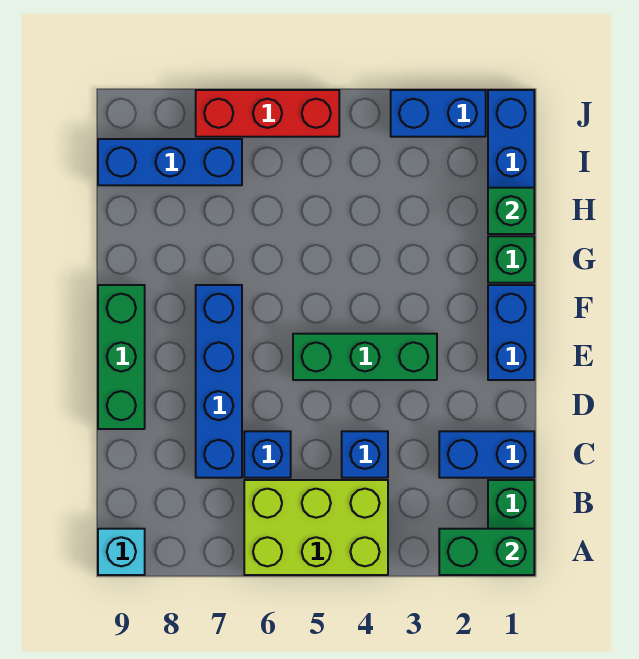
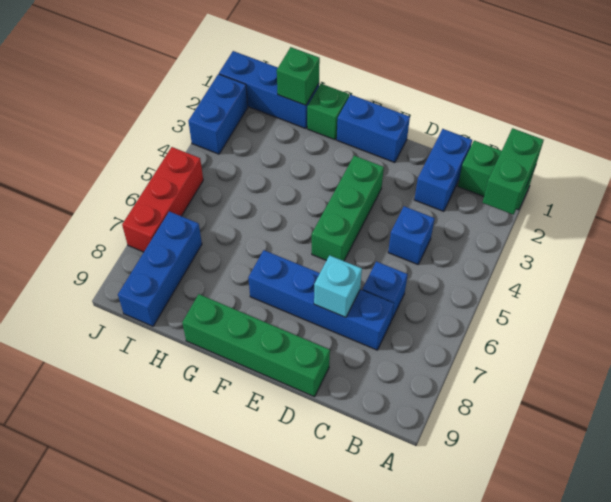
lime brick A4:B6 level 1 -> none
cyan brick A9 level 1 -> cyan brick D7 level 2
green brick D9:F9 level 1 -> green brick D9:G9 level 1

